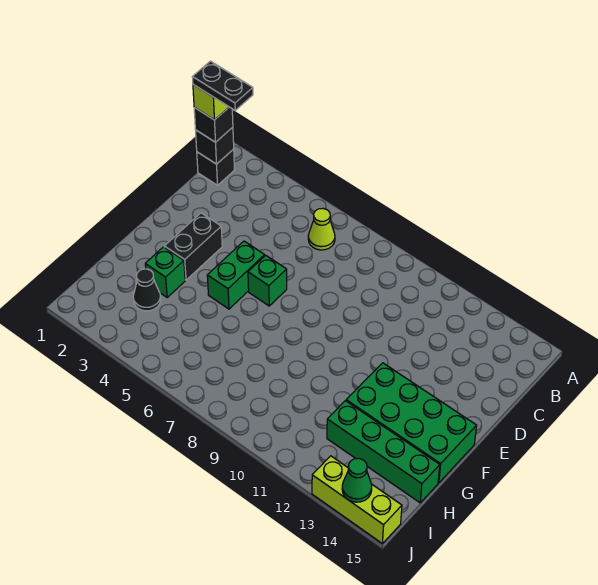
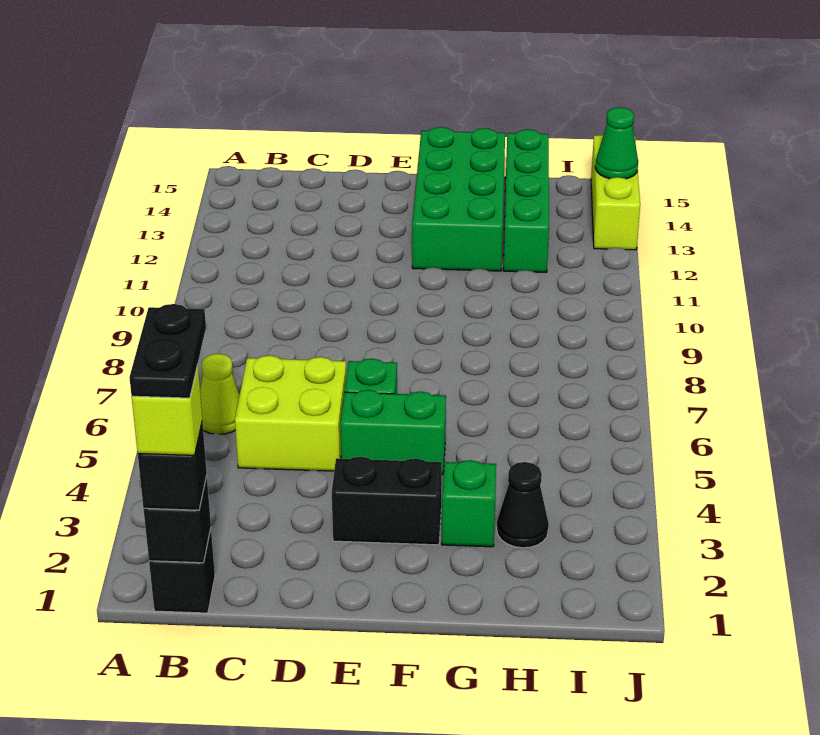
none -> lime brick C5:D6 level 1

